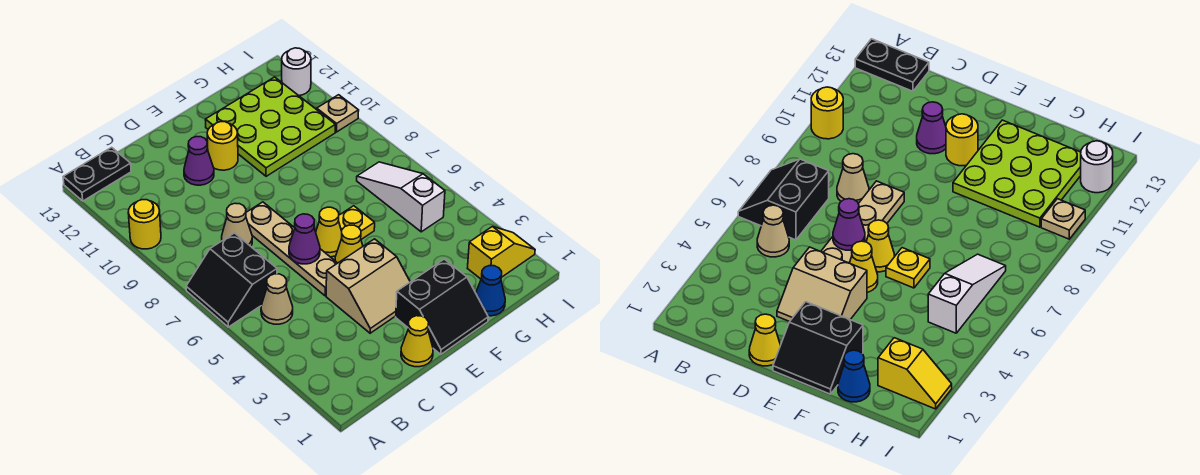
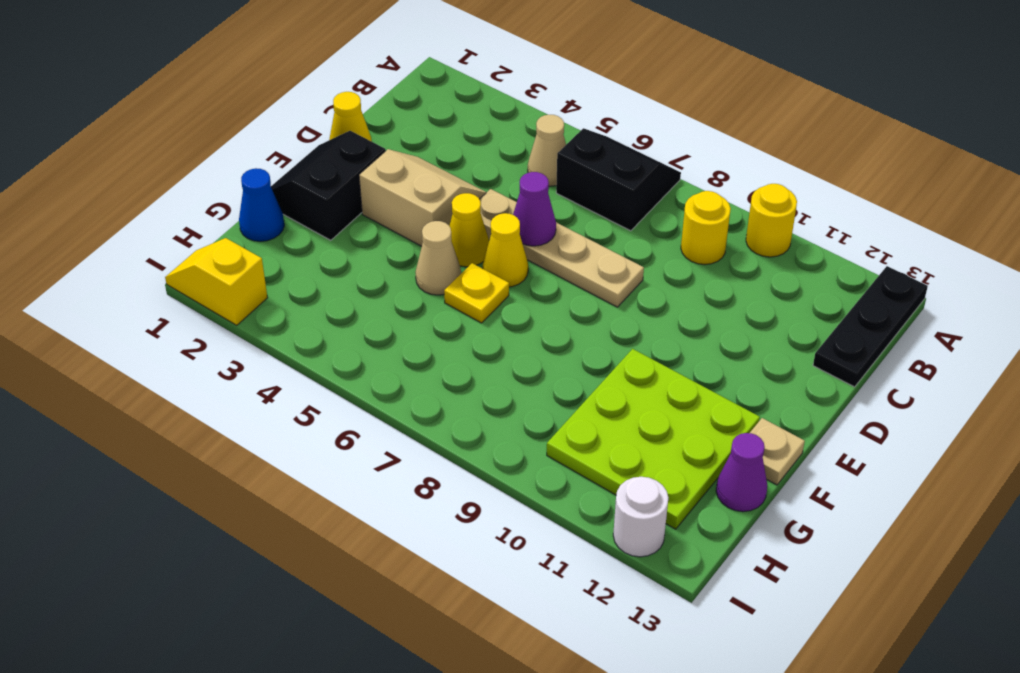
black plate A13:B13 level 1 -> black plate A13:C13 level 1
tan cone C8 level 1 -> tan cone F5 level 1
tan slope D3:E4 level 1 top 4 -> tan slope D3:E4 level 1 top E
purple cone D11 level 1 -> purple cone G13 level 1
yellow round brick E11 level 1 -> yellow round brick B9 level 1
yellow slope H2:I2 level 1 top H -> yellow slope I1:I2 level 1 top 2
white slope H5:H7 level 1 top 5 -> none
tan plate I10 level 1 -> tan plate F13 level 1

